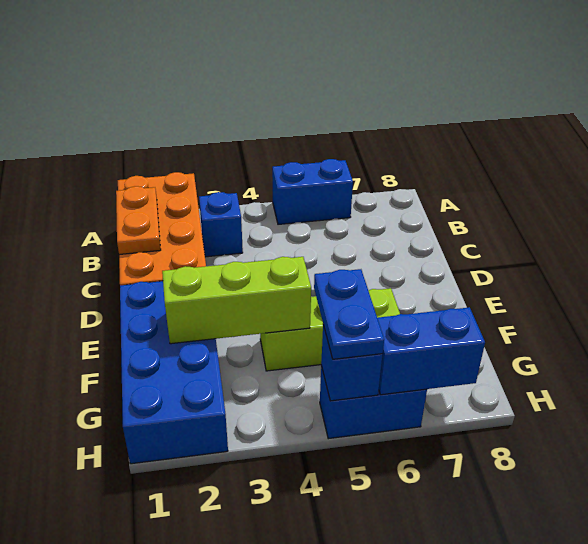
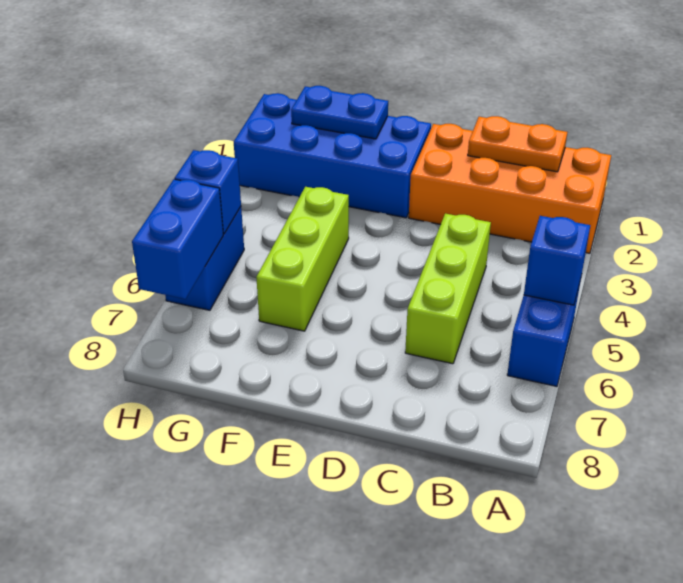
blue brick B3 level 1 -> blue brick A5 level 2
lime brick F2:F4 level 2 -> lime brick C4:C6 level 1
blue plate G5:H5 level 3 -> blue plate F1:G1 level 2

